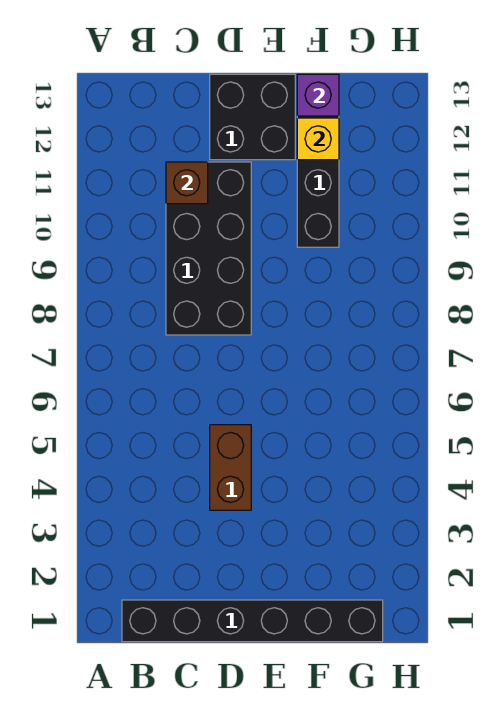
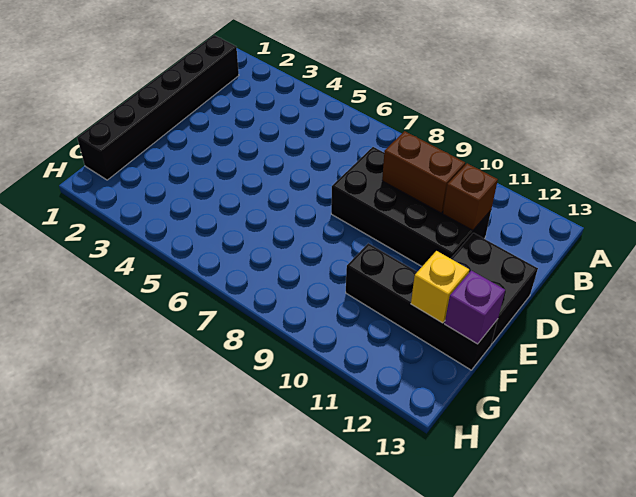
brown brick D4:D5 level 1 -> brown brick C9:C10 level 2

